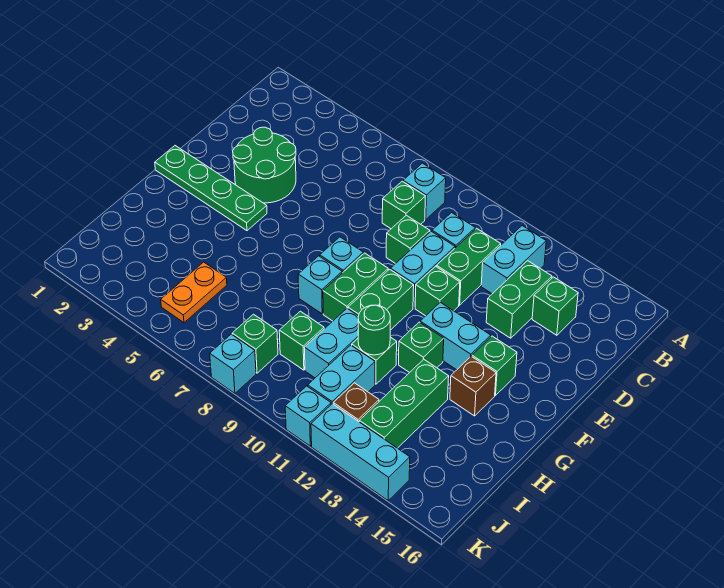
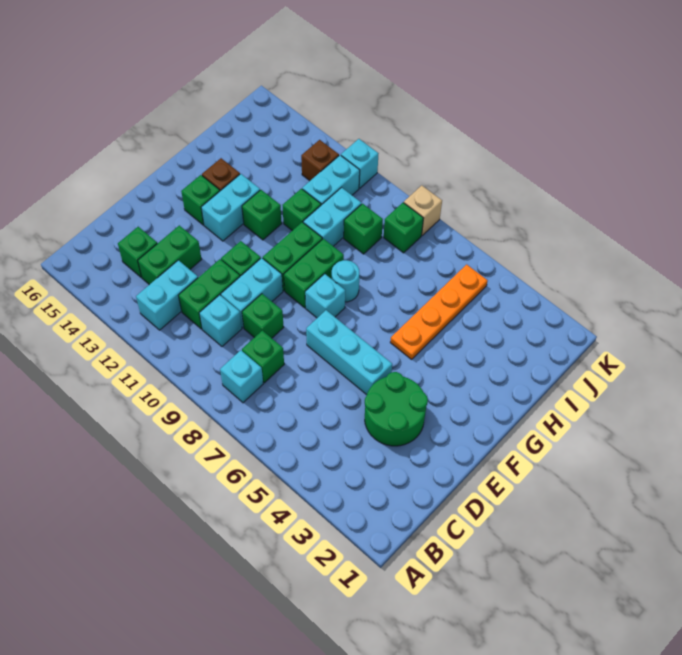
green plate F1:F4 level 1 -> none
cyan brick F12:F13 level 1 -> cyan brick F13:G13 level 1
cyan brick G8 level 1 -> cyan round brick G8 level 1
green round brick H11 level 2 -> none
green brick H13:J13 level 1 -> none
orange plate I5:J5 level 1 -> orange plate G5:J5 level 1
cyan brick K8 level 1 -> tan brick K8 level 1
cyan brick K12:K14 level 1 -> cyan brick E5:E7 level 1

